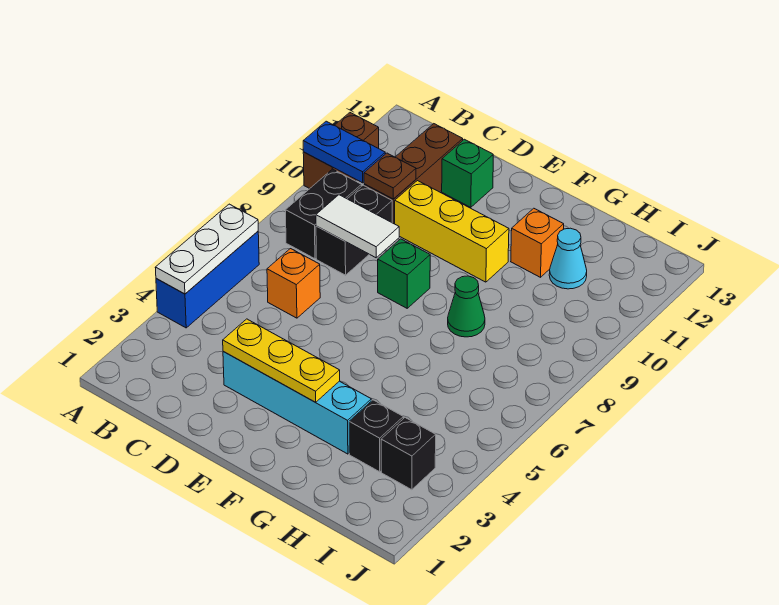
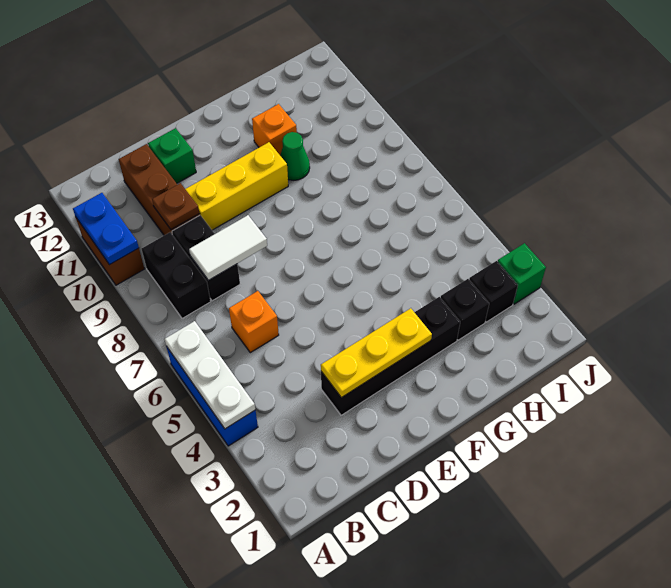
blue plate A10:B10 level 2 -> blue plate A10:A11 level 2
cyan brick D3:G3 level 1 -> black brick D3:G3 level 1
green brick E8 level 1 -> green brick J3 level 1
green cone G8 level 1 -> green cone G10 level 1
cyan cone H11 level 1 -> none

